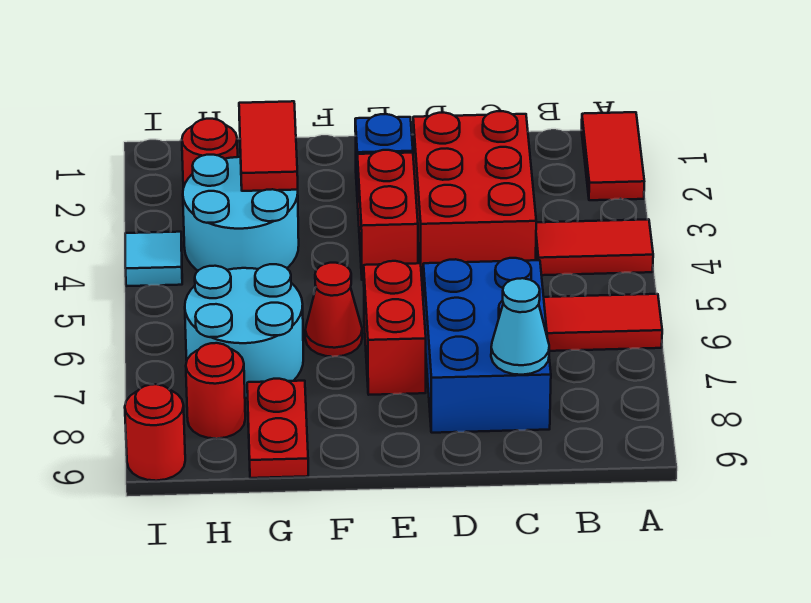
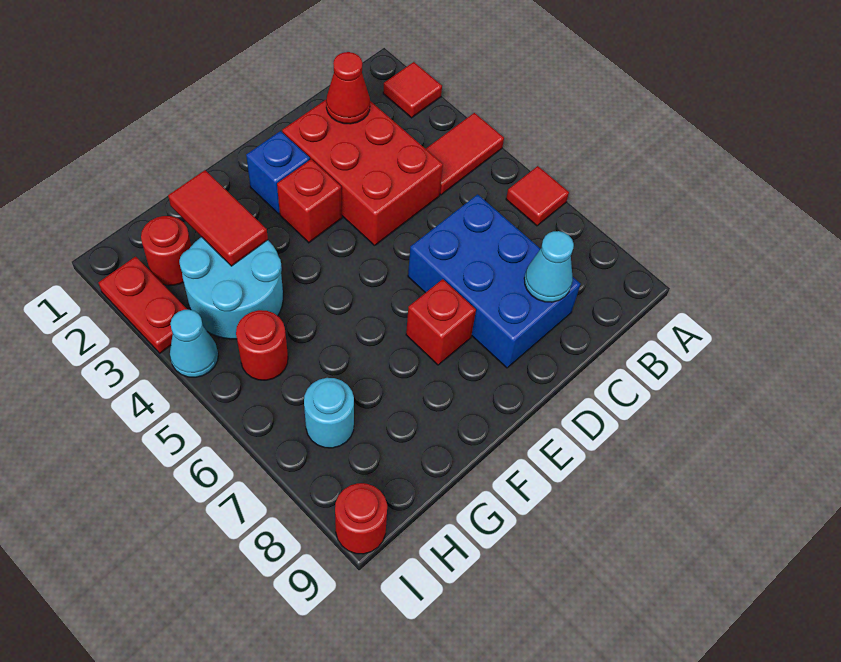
red tile A1:A2 level 1 -> red tile A2 level 1
red tile A6:B6 level 1 -> red tile A6 level 1
red brick E3:E4 level 1 -> red brick E3 level 1
red brick E6:E7 level 1 -> red brick E7 level 1
red cone F6 level 1 -> red cone C2 level 2
cyan round brick G6:H7 level 1 -> cyan round brick H7 level 1
red plate G8:G9 level 1 -> red plate I2:I3 level 1
red round brick H8 level 1 -> red round brick H5 level 1
cyan tile I4 level 1 -> cyan cone I4 level 1

